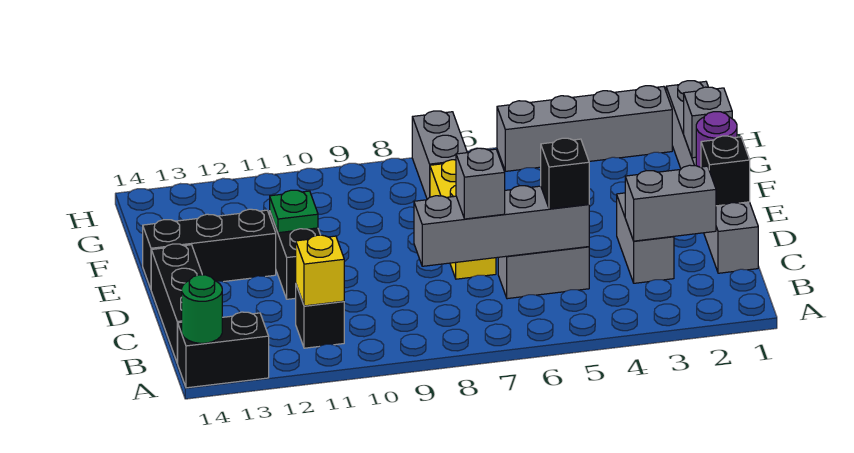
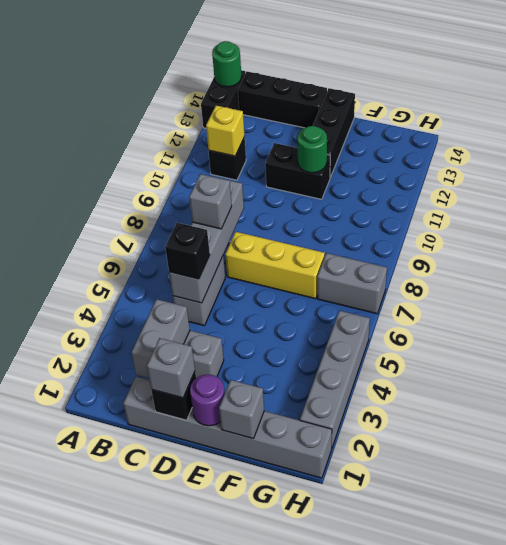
none -> grey brick D1 level 3
green plate E11 level 2 -> green round brick E11 level 2

